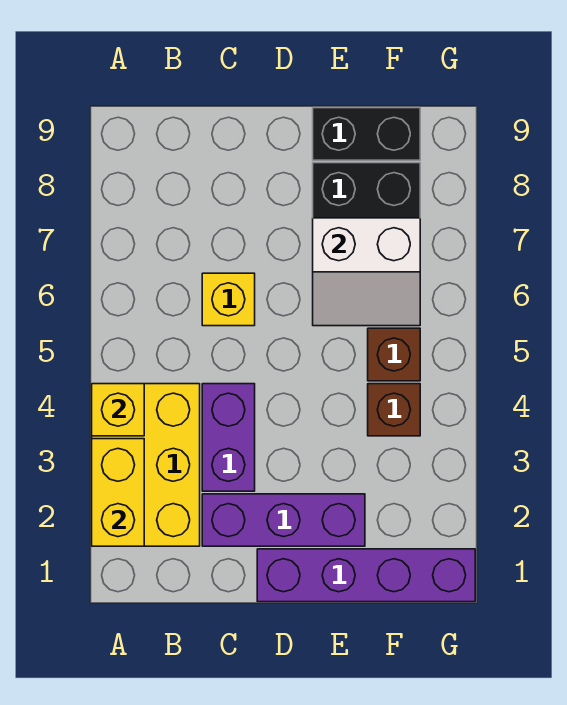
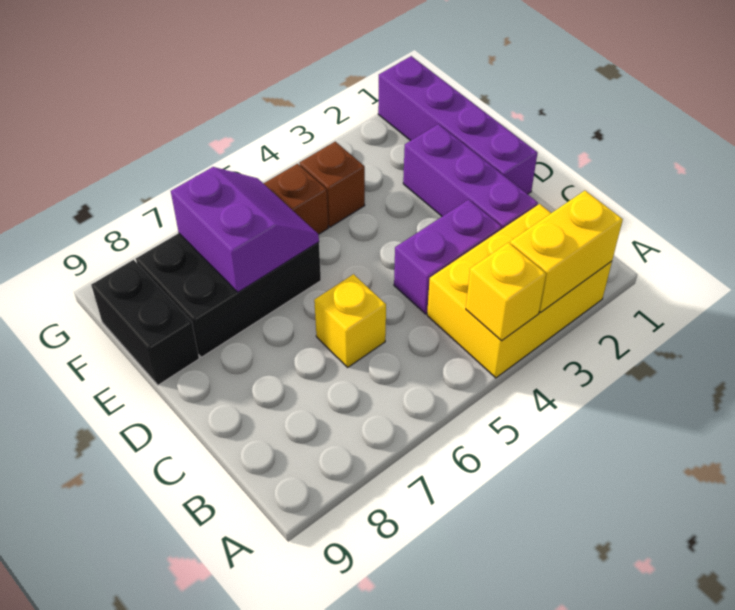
white slope E6:F7 level 2 top 7 -> purple slope E6:F7 level 2 top 7

